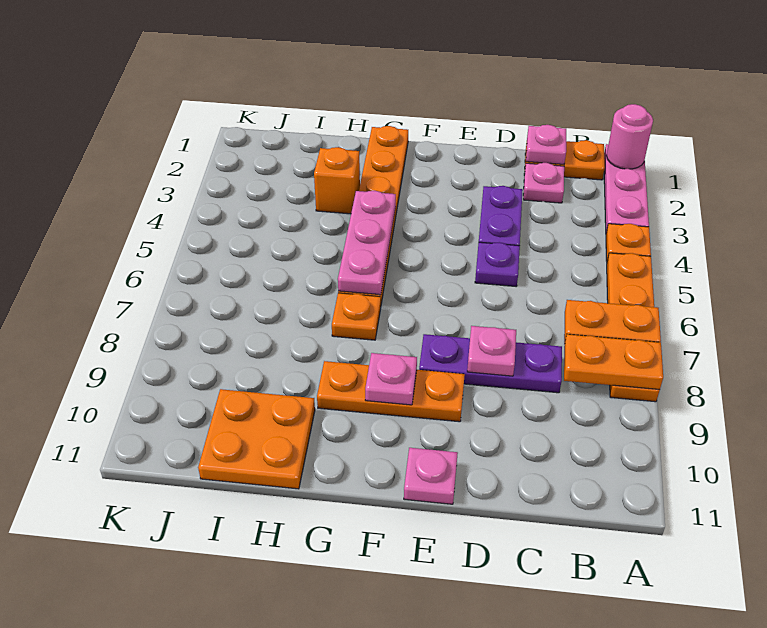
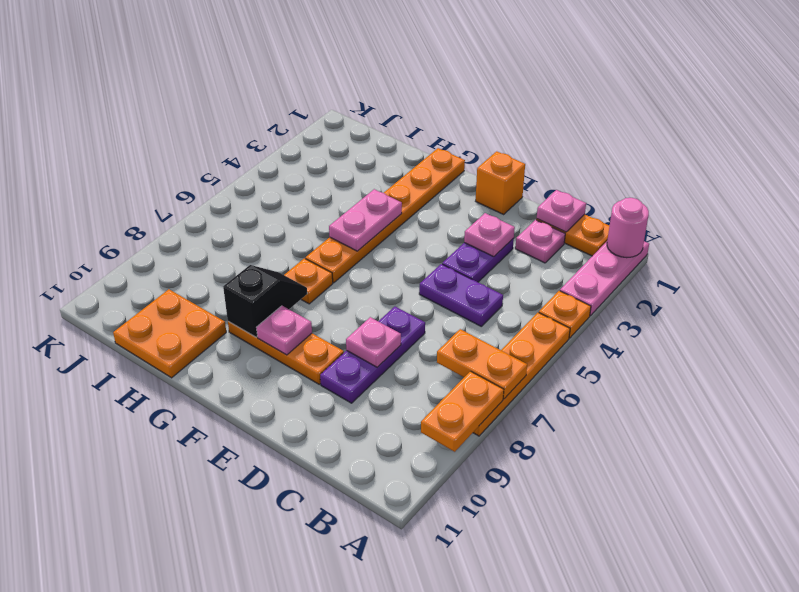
orange plate A8:B8 level 2 -> orange plate A8:A9 level 2
purple plate C8:E8 level 1 -> purple plate D7:D9 level 1
purple plate D5 level 1 -> purple plate C5:D5 level 1
pink plate E11 level 1 -> pink plate D3 level 2
pink plate G4:G6 level 2 -> pink plate G4:G5 level 2
none -> black slope G8:G9 level 2 top 9
orange brick H3 level 1 -> orange brick E1 level 1

